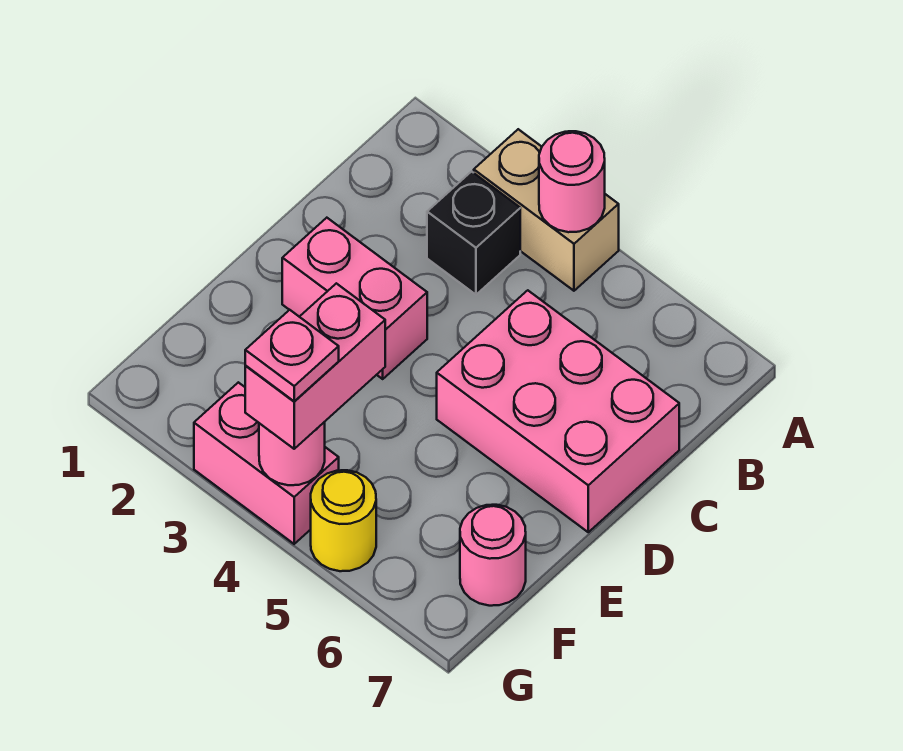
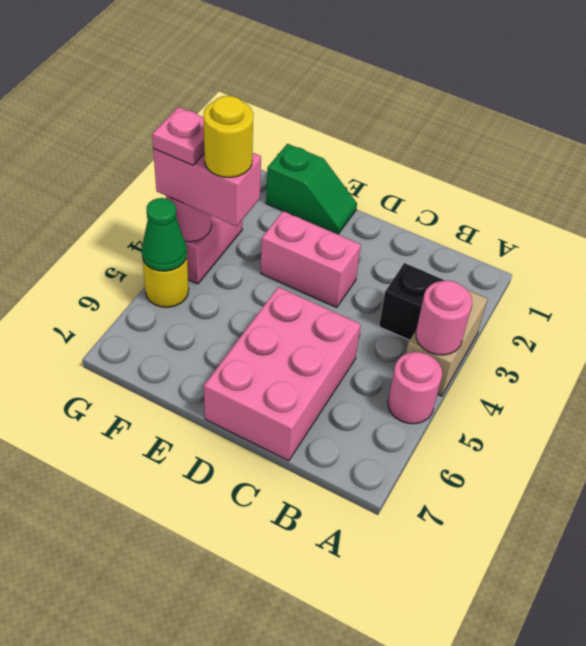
pink brick D2:D3 level 1 -> pink brick D3:E3 level 1
none -> green slope E1:F1 level 1 top F
none -> yellow round brick F4 level 4
pink round brick F7 level 1 -> pink round brick A5 level 1
none -> green cone G5 level 2

